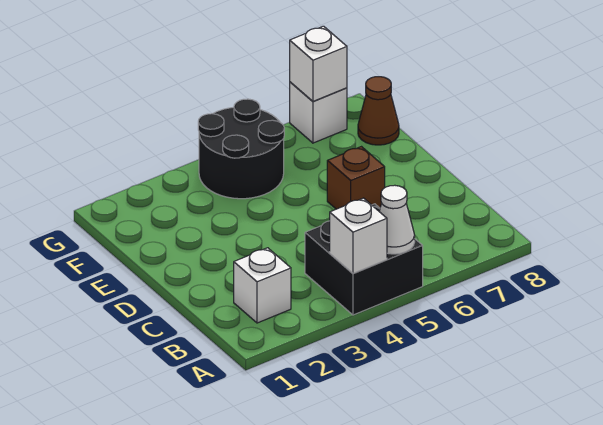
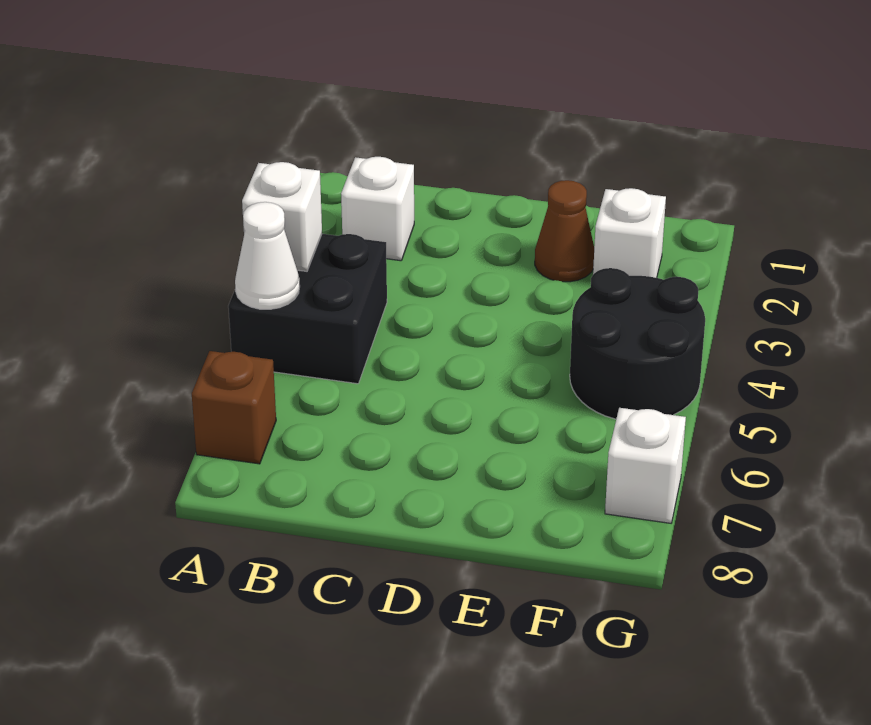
brown brick D6 level 1 -> brown brick A7 level 1
brown cone F8 level 1 -> brown cone E2 level 1
white brick G7 level 2 -> white brick F2 level 1

